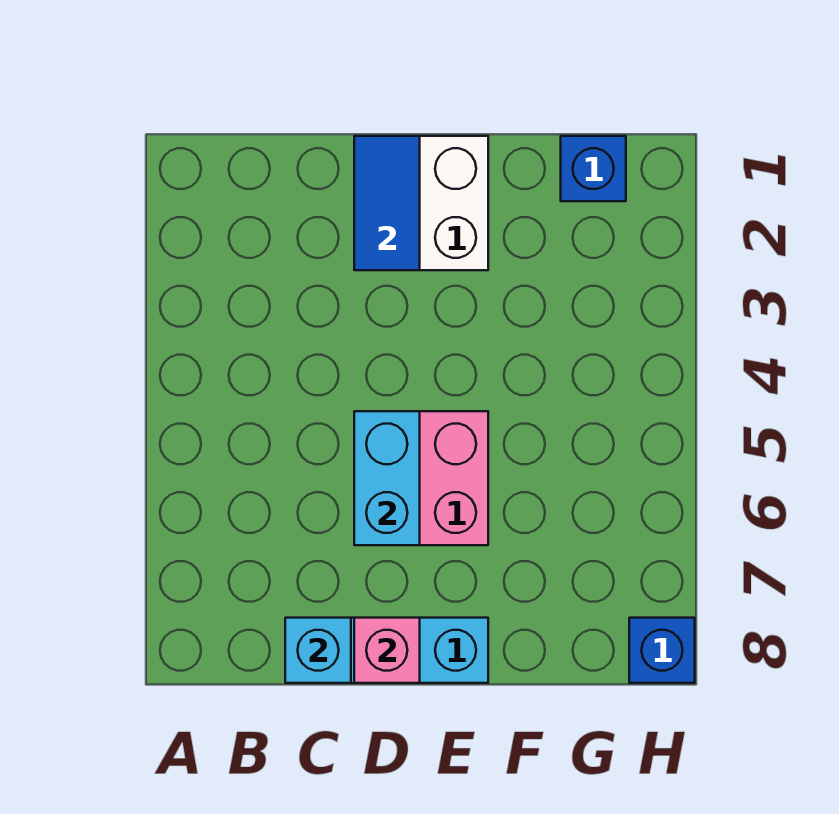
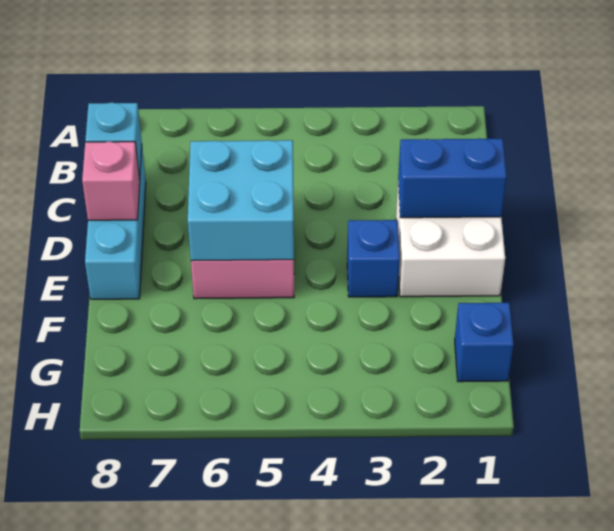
blue tile D1:D2 level 2 -> blue brick D1:D2 level 2
cyan brick D5:D6 level 2 -> cyan brick D5:E6 level 2
blue brick H8 level 1 -> blue brick E3 level 1

